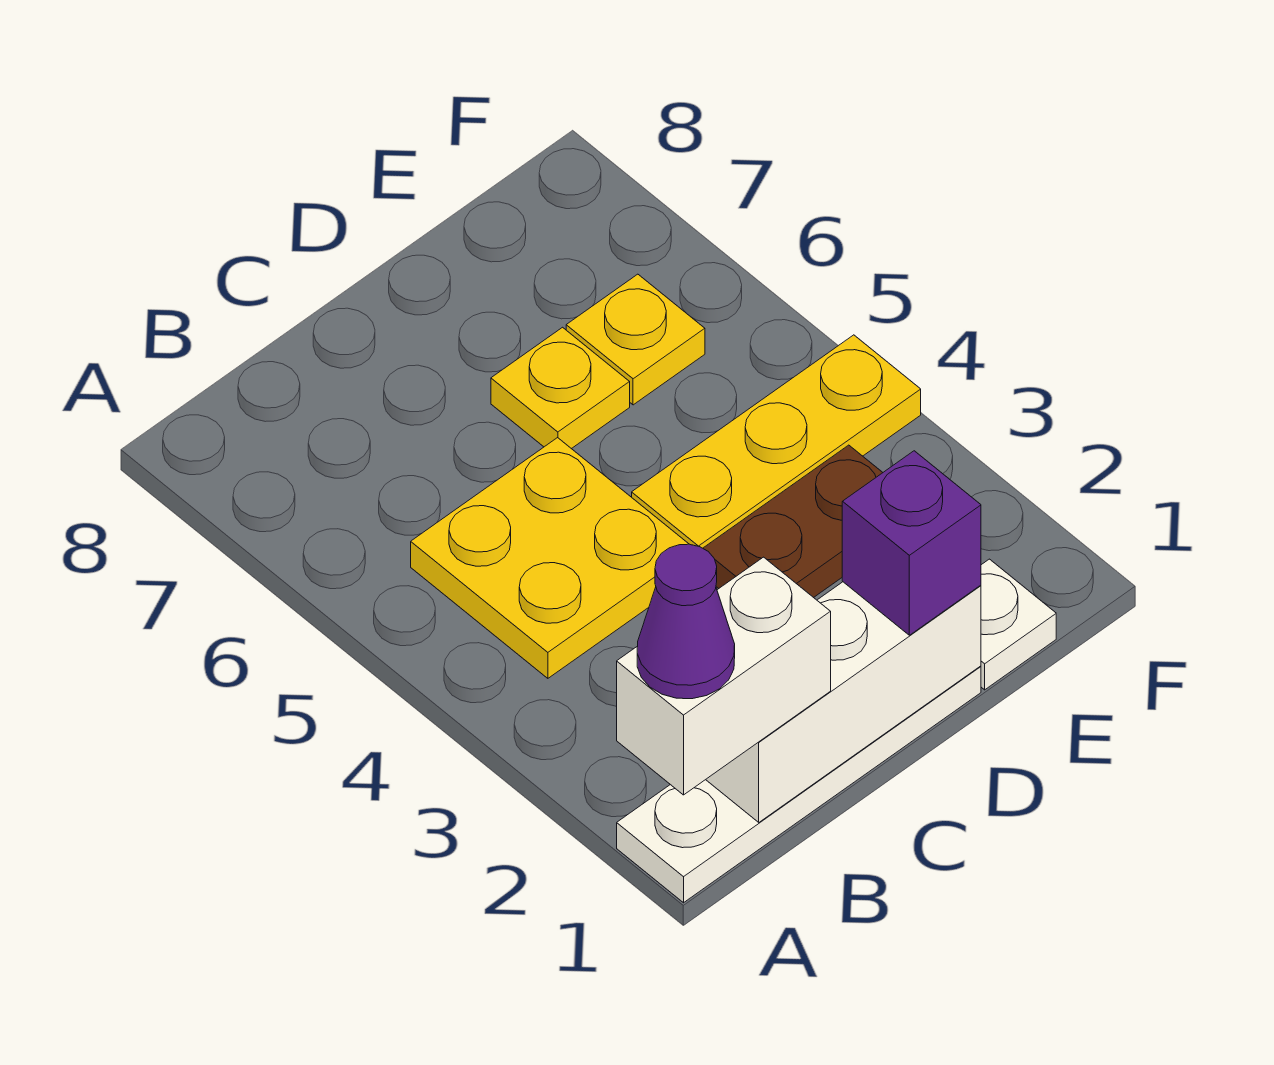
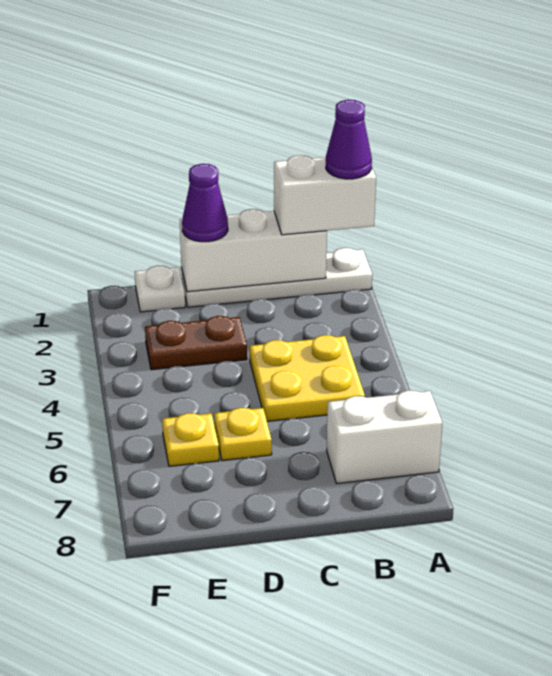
none -> white brick A7:B7 level 1
purple brick D1 level 3 -> purple cone D1 level 3
yellow plate D4:F4 level 1 -> none

